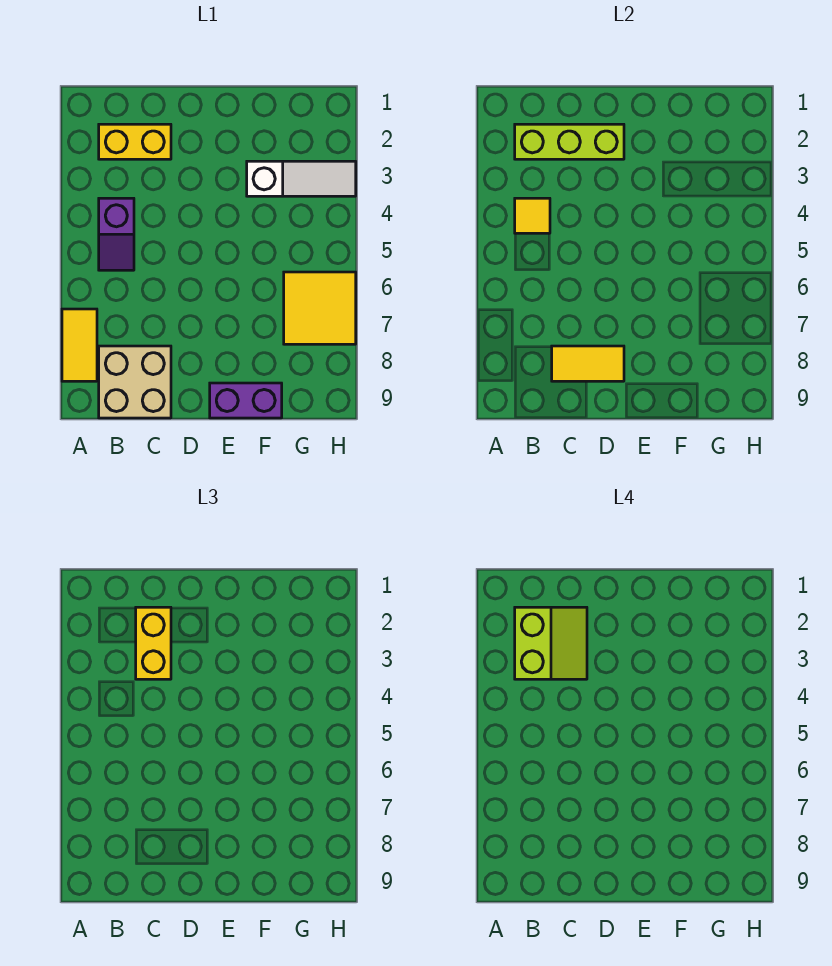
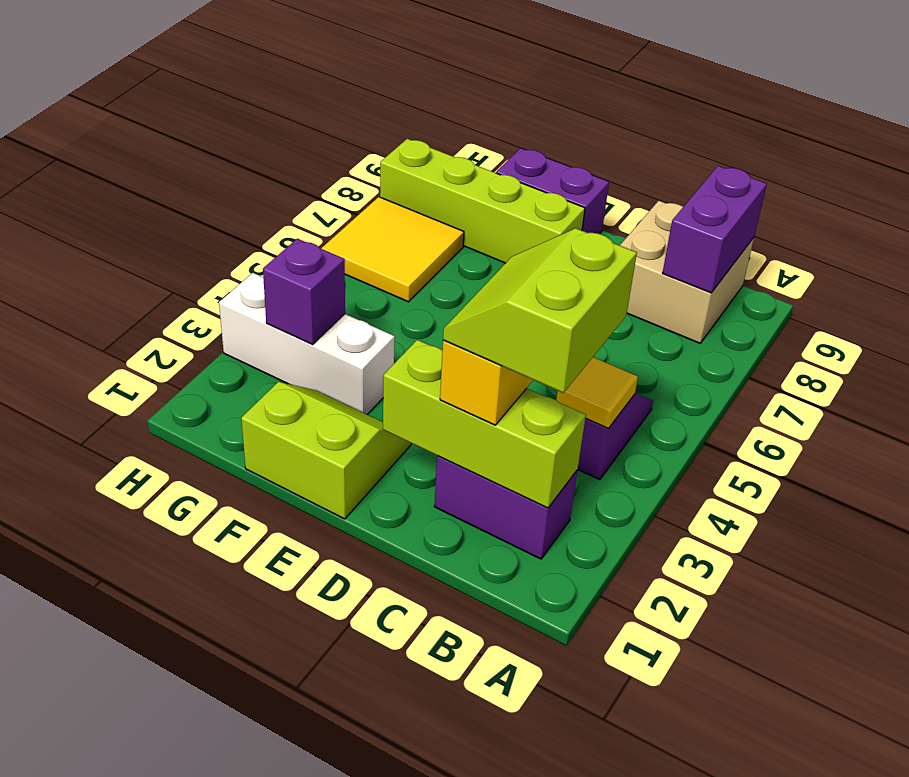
yellow tile A7:A8 level 1 -> none
yellow brick B2:C2 level 1 -> purple brick B2:C2 level 1
none -> purple brick B8:B9 level 2
yellow tile C8:D8 level 2 -> none
none -> lime slope E1:F2 level 1 top 1
none -> lime brick E8:H8 level 1
white slope F3:H3 level 1 top F -> white brick F3:H3 level 1
none -> purple brick G3 level 2

